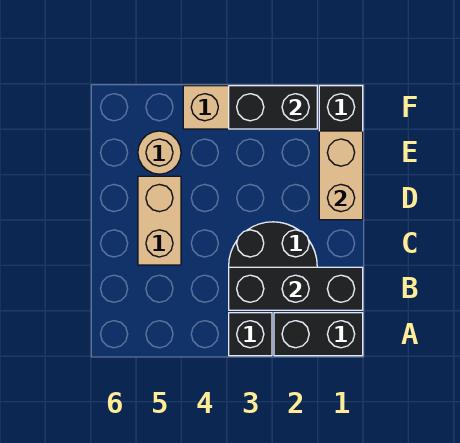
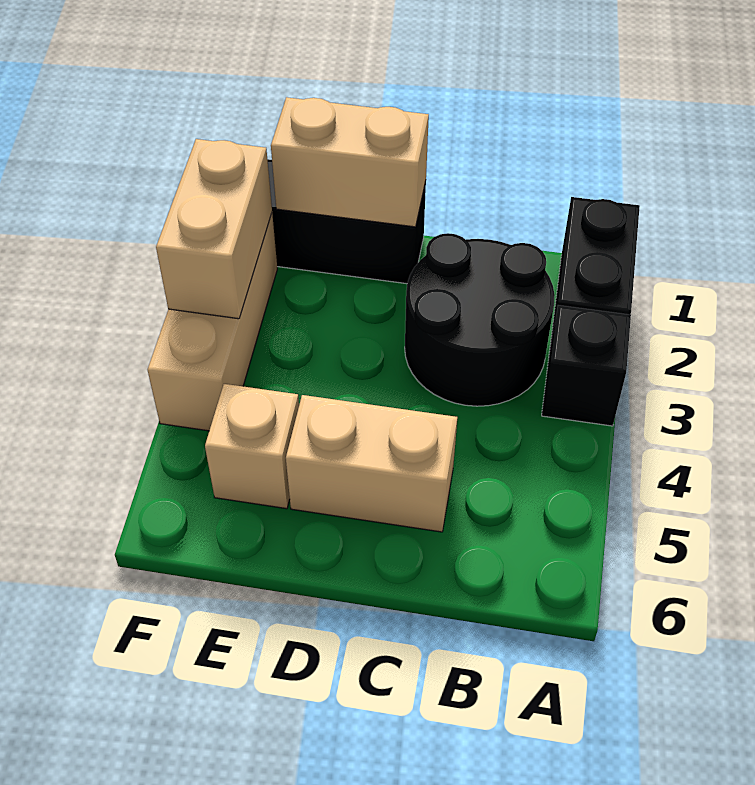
black brick B1:B3 level 2 -> none
tan round brick E5 level 1 -> tan brick E5 level 1
black brick F2:F3 level 2 -> tan brick F2:F3 level 2

